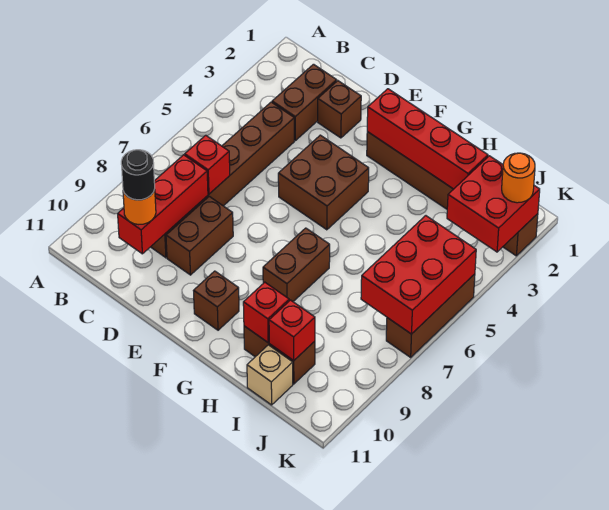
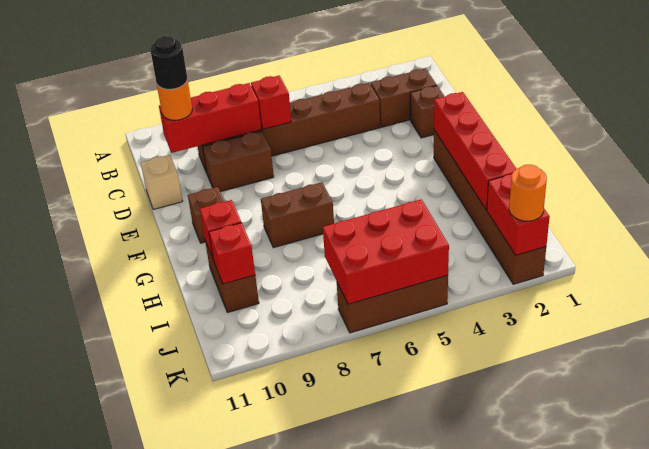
brown brick E4:F5 level 1 -> none
tan brick I11 level 1 -> tan brick D11 level 1
red brick J2:K3 level 2 -> red brick J2:K2 level 2

